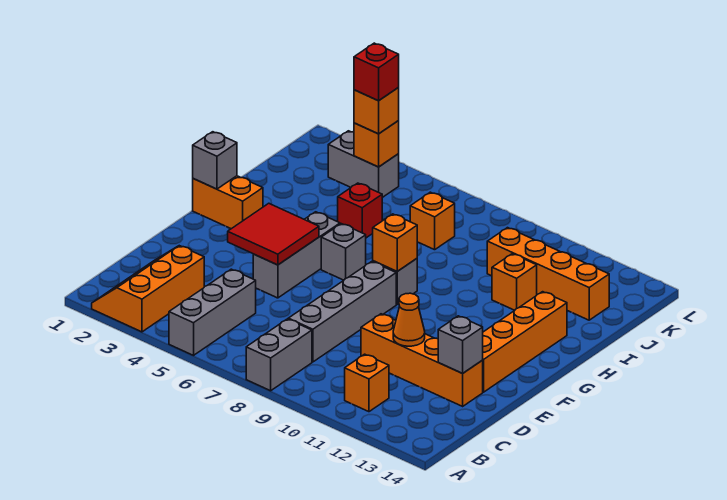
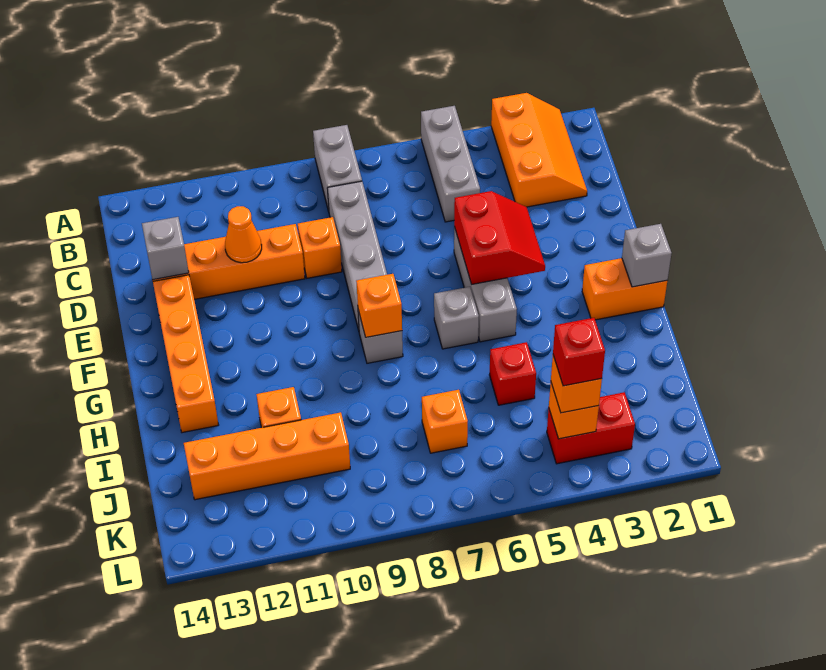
orange brick B11 level 1 -> orange brick D9 level 1
red tile E4:F5 level 2 -> red slope E4:F5 level 2 top 5
grey brick K3:K4 level 1 -> red brick K3:K4 level 1

